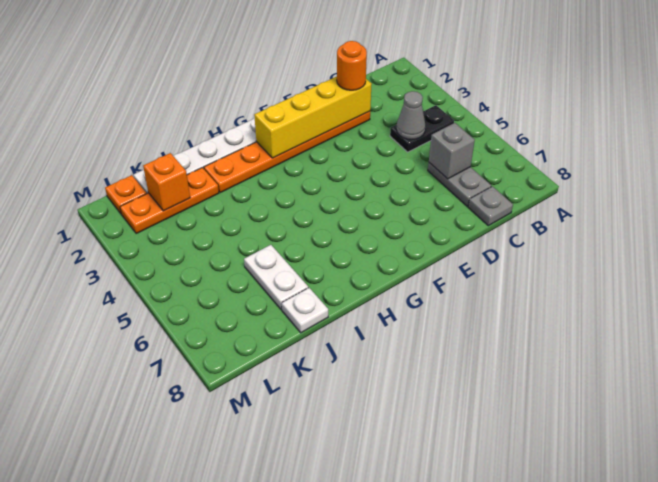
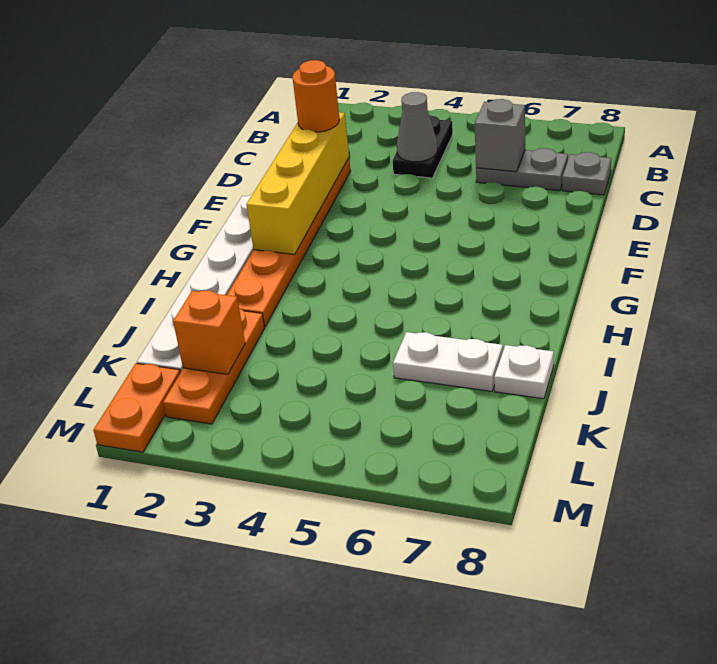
orange plate L1 level 1 -> orange plate L1:M1 level 1

